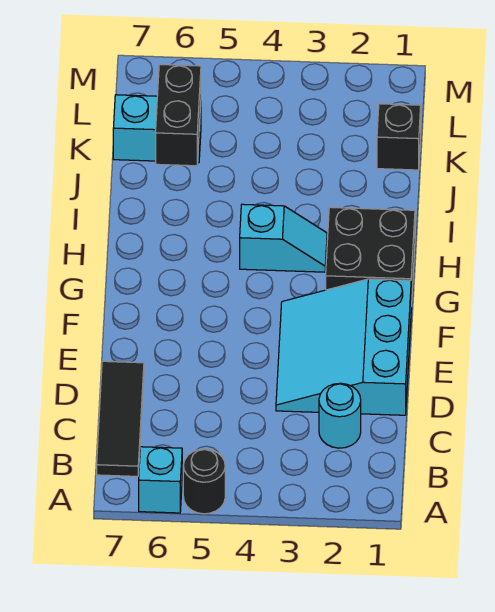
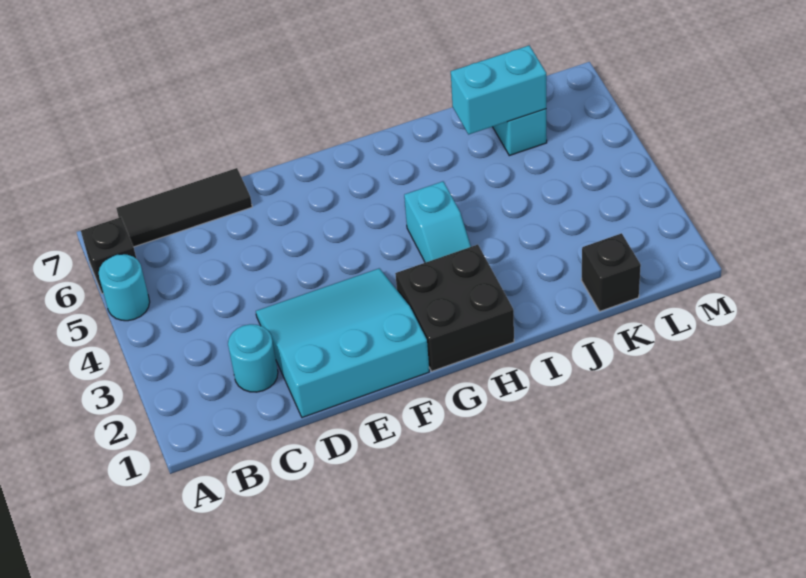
black round brick A5 level 1 -> cyan round brick A5 level 1
cyan brick A6 level 1 -> black brick A6 level 1
black brick J6:K6 level 2 -> cyan brick J6:K6 level 2

